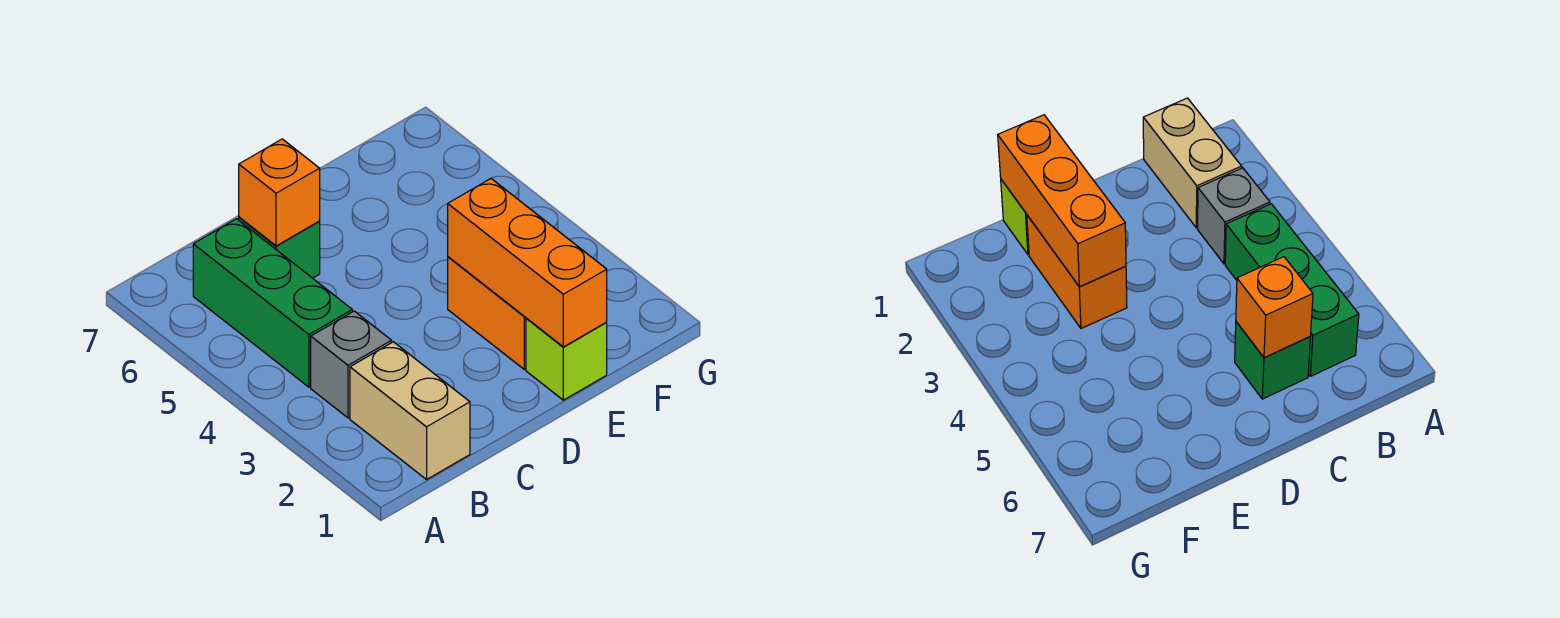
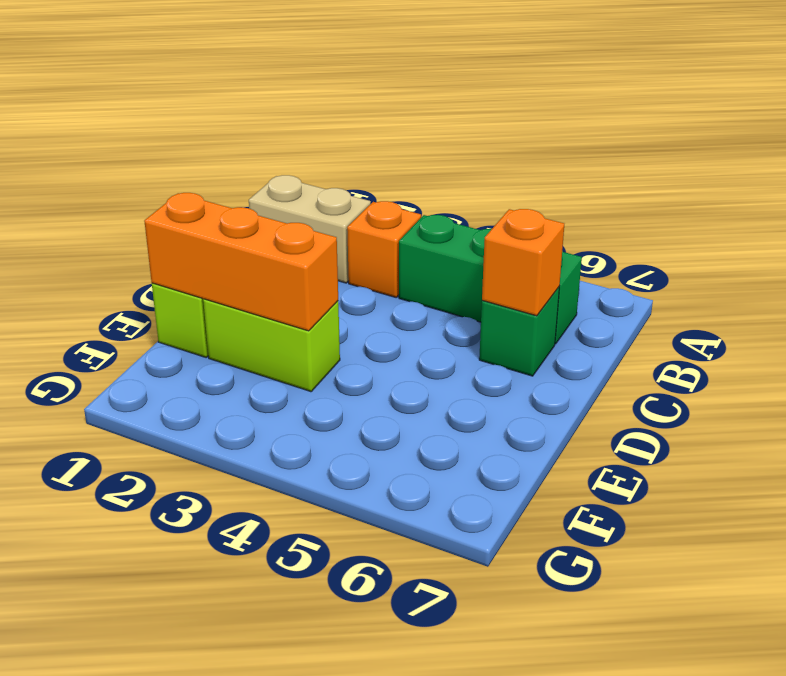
grey brick B3 level 1 -> orange brick B3 level 1
orange brick E2:E3 level 1 -> lime brick E2:E3 level 1

